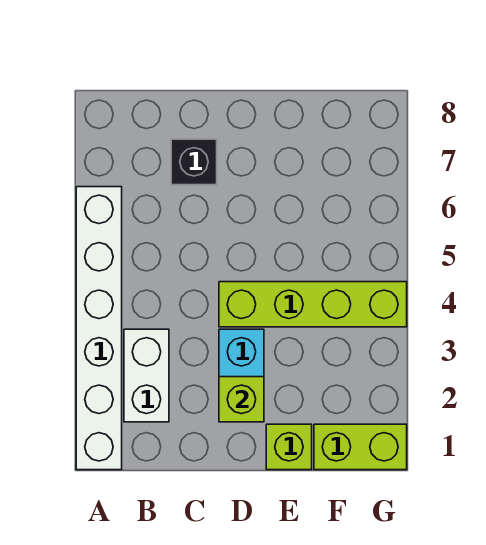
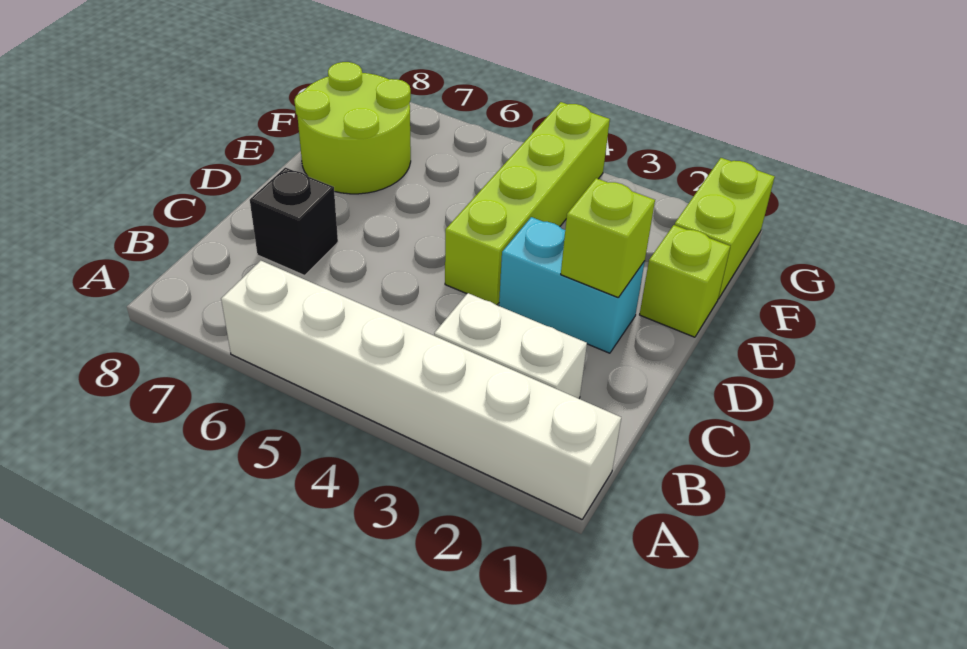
none -> lime round brick E7:F8 level 1

